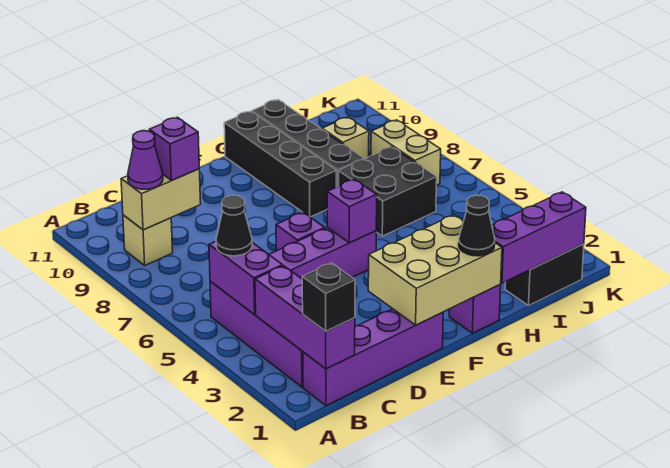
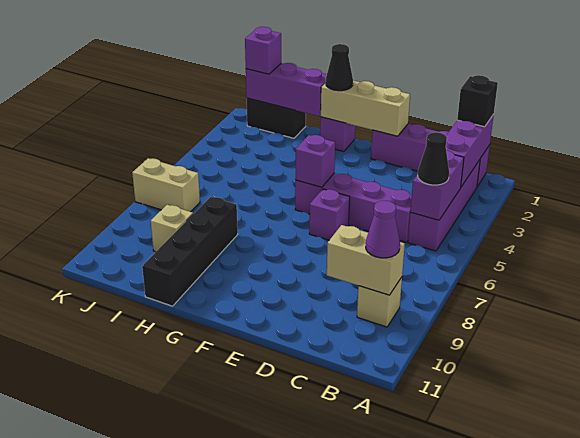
purple brick C9 level 3 -> purple brick J1 level 3
tan brick E1:G2 level 2 -> tan brick E1:G1 level 2
black brick G8:G11 level 1 -> none
black brick H6:I7 level 1 -> none
tan brick J7:J8 level 1 -> tan brick J7:K7 level 1

